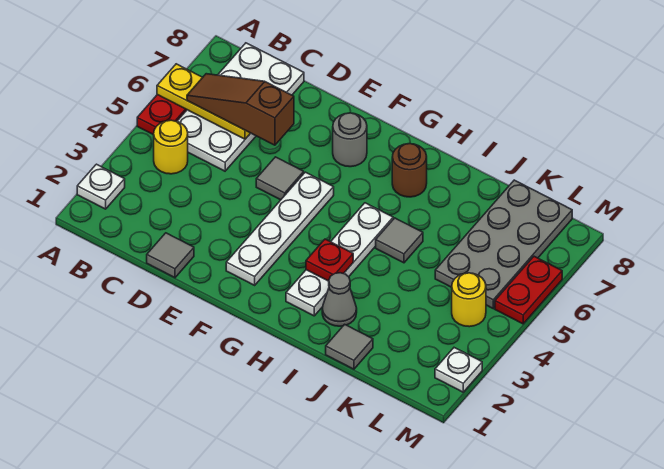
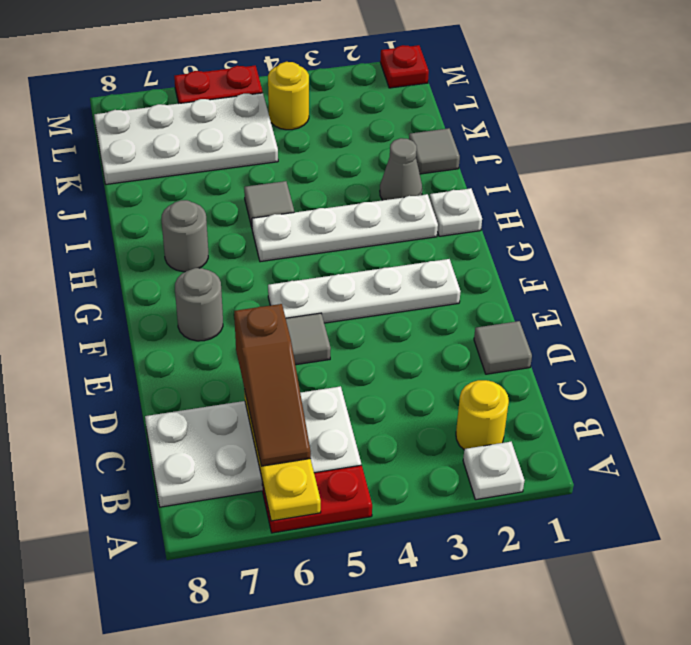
yellow round brick B4 level 1 -> yellow round brick B2 level 1
red plate H3 level 2 -> red plate M1 level 1
brown round brick H7 level 1 -> grey round brick H7 level 1
grey plate K5:L8 level 1 -> white plate K5:L8 level 1
white plate M2 level 1 -> white plate H1 level 1

